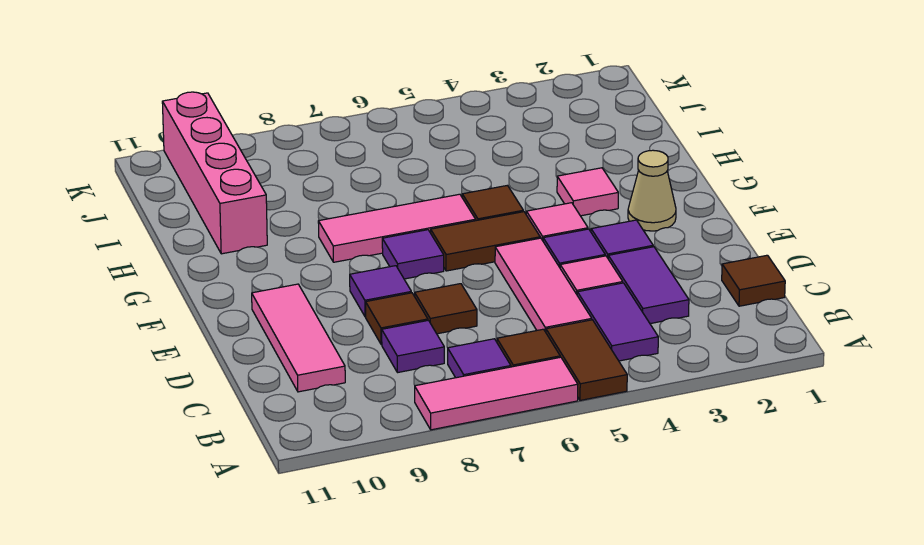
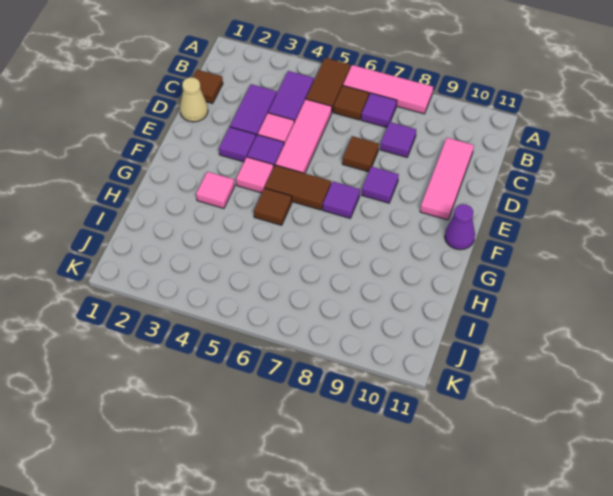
brown tile D8 level 1 -> none
tan cone F2 level 1 -> tan cone D1 level 1
none -> purple cone F11 level 1
pink tile G6:G8 level 1 -> none
pink brick H10:K10 level 1 -> none

